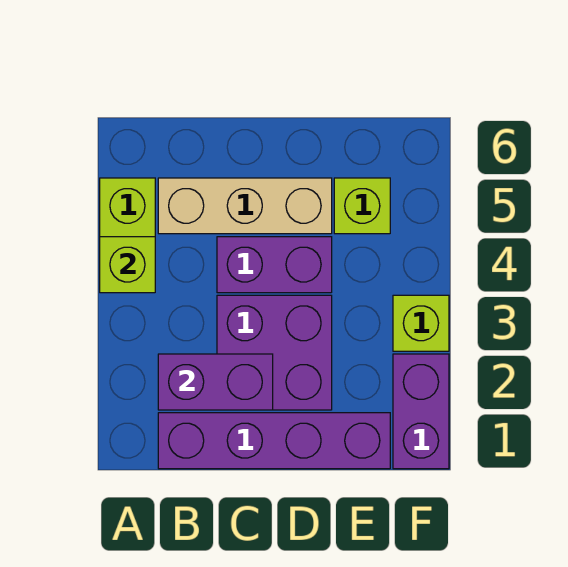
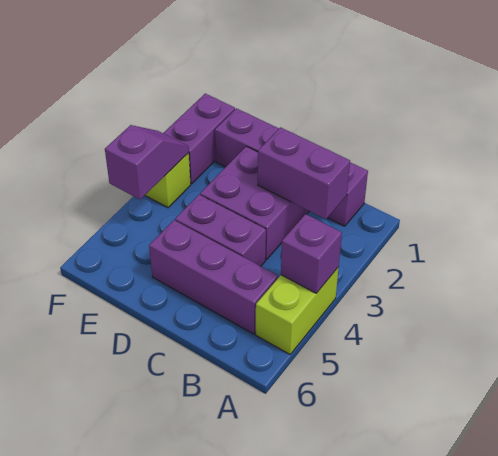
lime brick A4 level 2 -> purple brick A4 level 2
tan brick B5:D5 level 1 -> purple brick B5:D5 level 1
lime brick E5 level 1 -> none
none -> purple slope F3:F4 level 2 top 4

